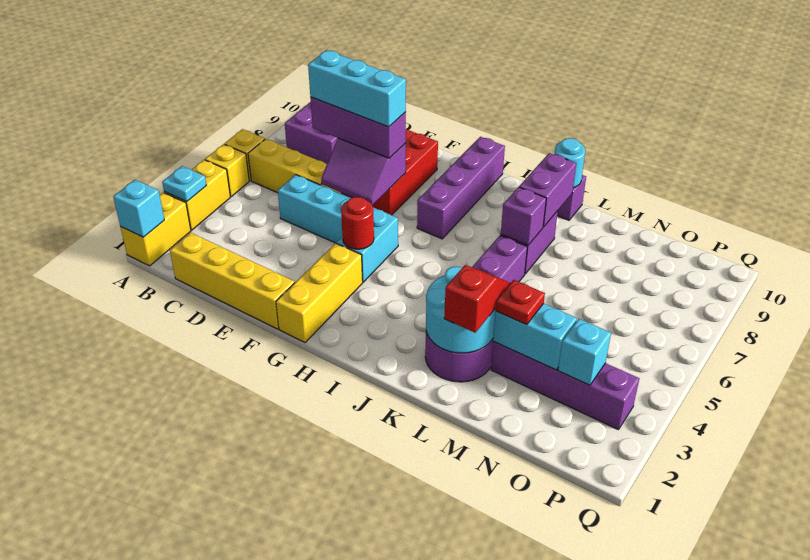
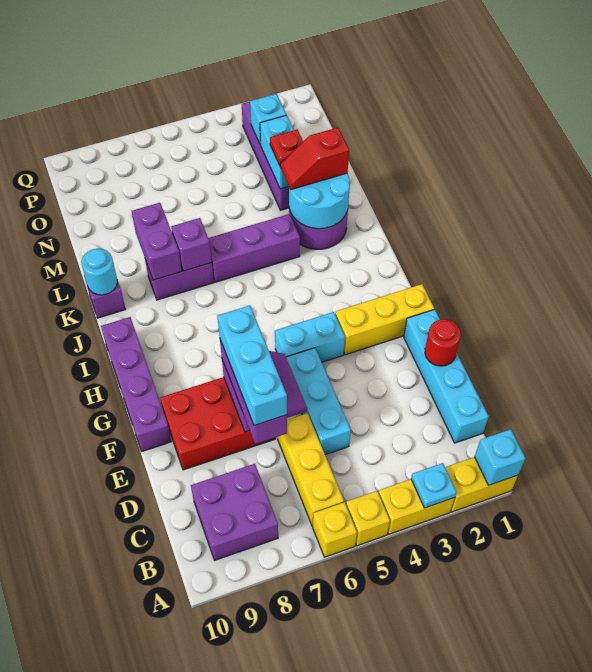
yellow brick C1:F1 level 1 -> cyan brick C1:F1 level 1
red round brick G4 level 2 -> red round brick E1 level 2
purple brick H7:H10 level 1 -> purple brick F10:I10 level 1
purple brick K8:K9 level 2 -> purple brick K8:L8 level 2

